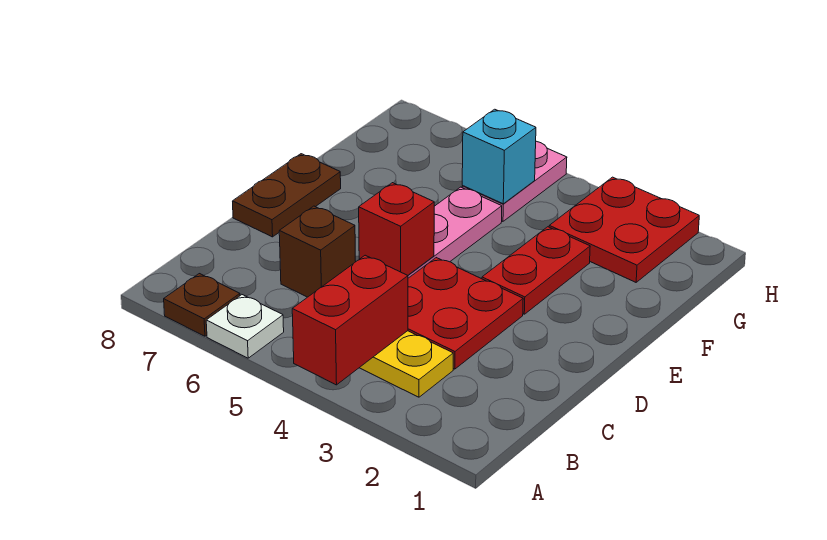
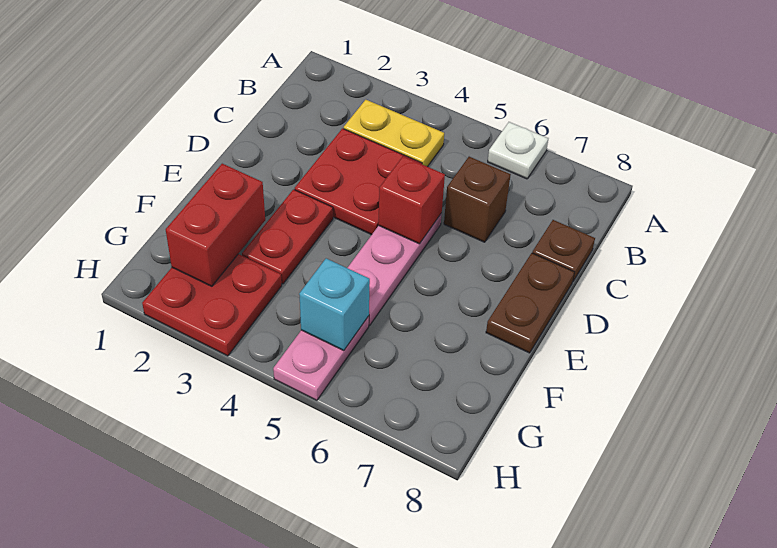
red brick A4:B4 level 2 -> red brick F2:G2 level 2
brown plate A7 level 1 -> brown plate C8 level 1

